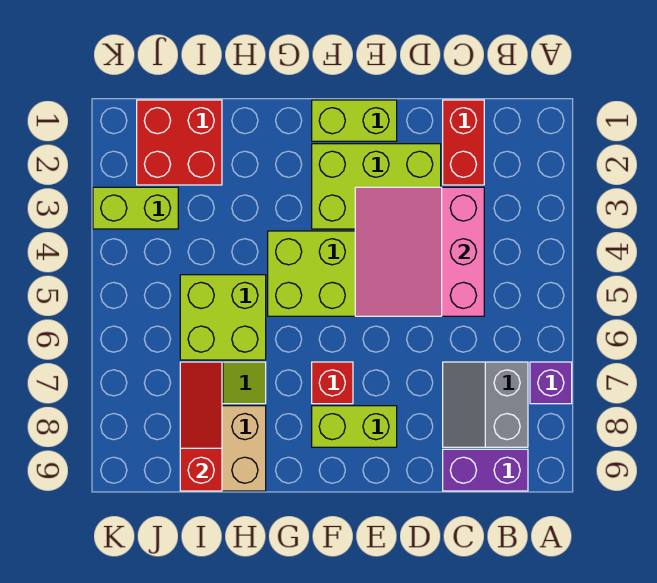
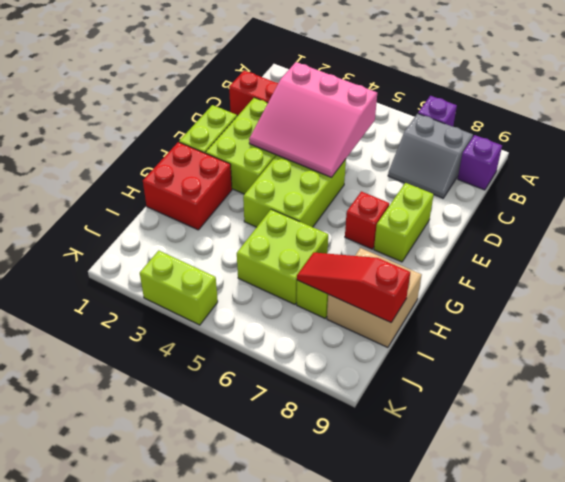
purple brick B9:C9 level 1 -> purple brick B9 level 1
red brick I1:J2 level 1 -> red brick G1:H2 level 1
lime brick J3:K3 level 1 -> lime brick K3:K4 level 1

